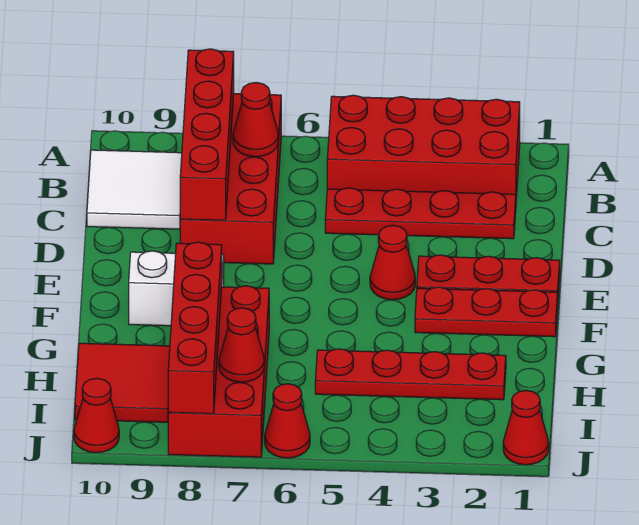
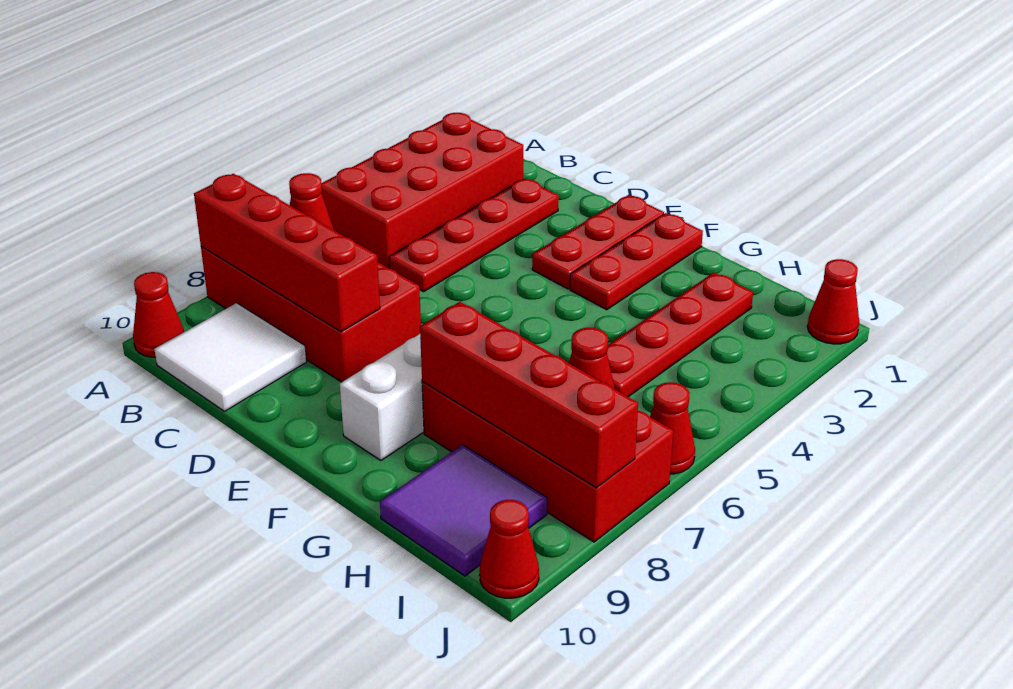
red cone E4 level 1 -> red cone A10 level 1
red tile H9:I10 level 1 -> purple tile H9:I10 level 1

